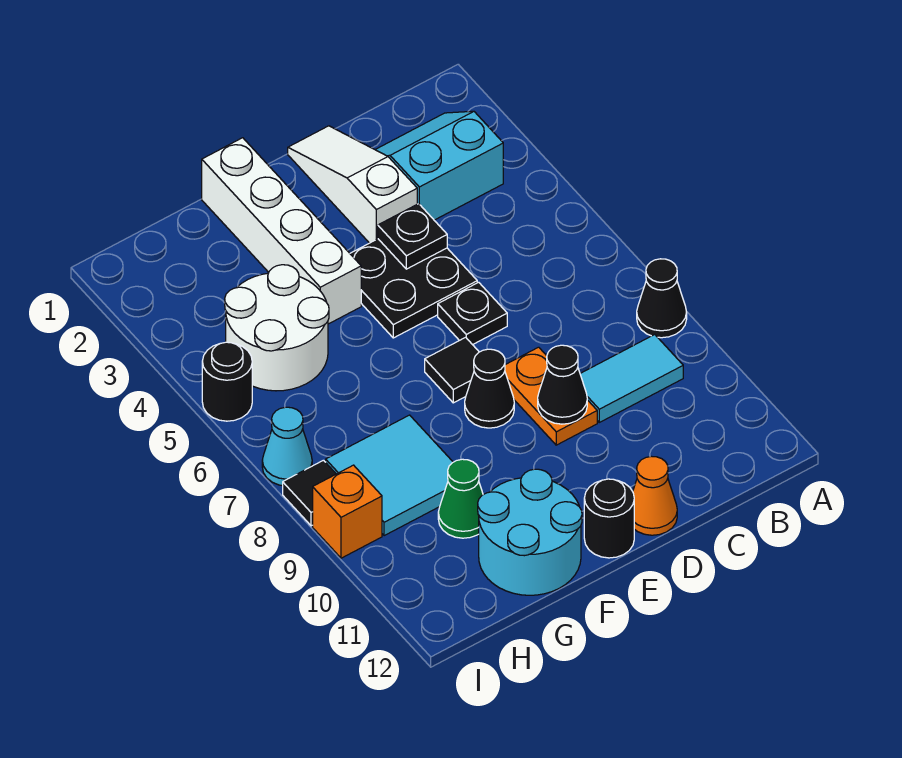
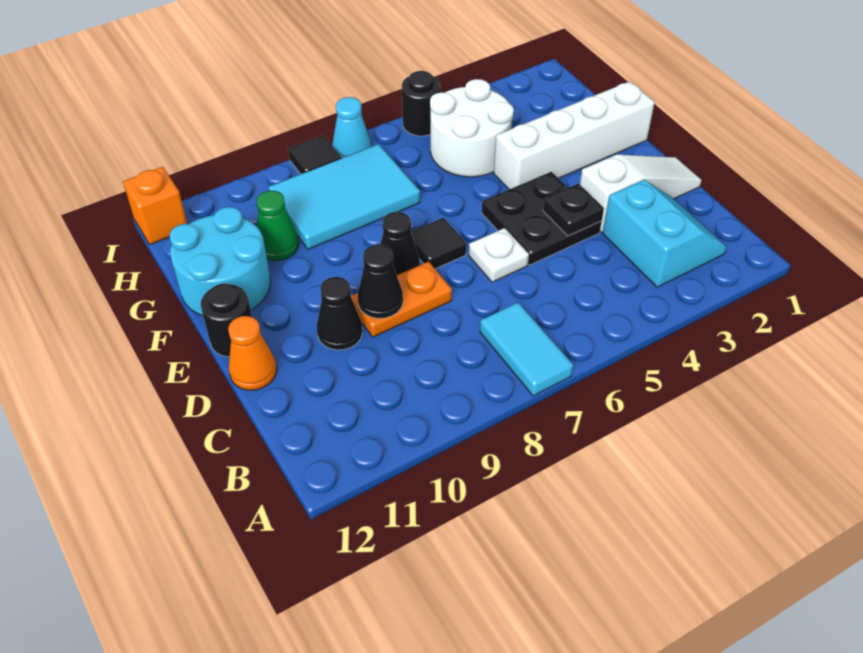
black cone A8 level 1 -> black cone D10 level 1
cyan tile B9:C9 level 1 -> cyan tile A7:B7 level 1
black plate D6 level 1 -> white plate D6 level 1
cyan tile G8:H9 level 1 -> cyan tile G7:H9 level 1
orange brick I9 level 1 -> orange brick I12 level 1

